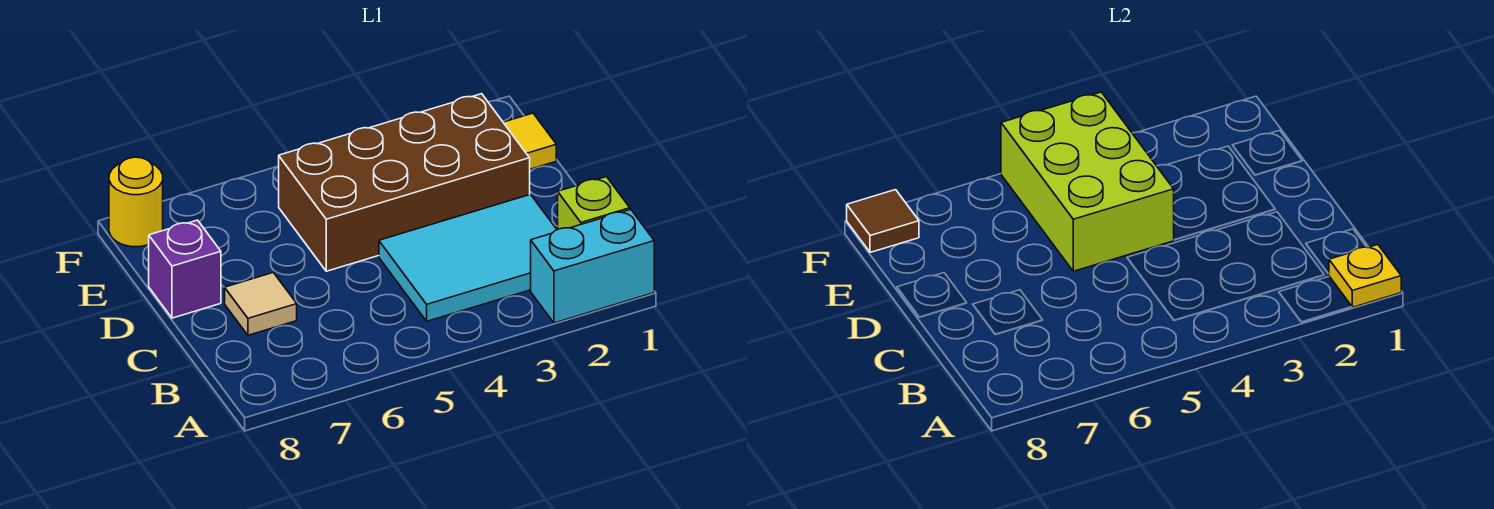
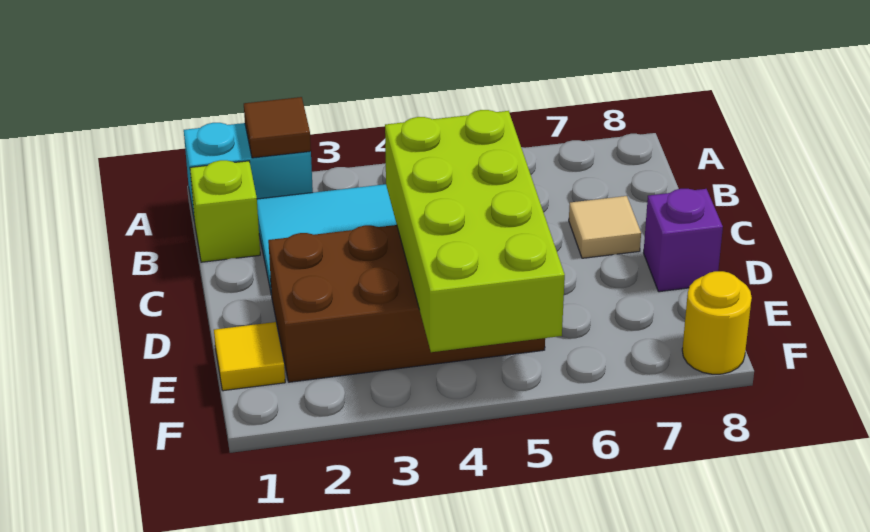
yellow plate A1 level 2 -> none
lime brick D4:F5 level 2 -> lime brick C4:F5 level 2
brown tile F8 level 2 -> brown tile A2 level 2

